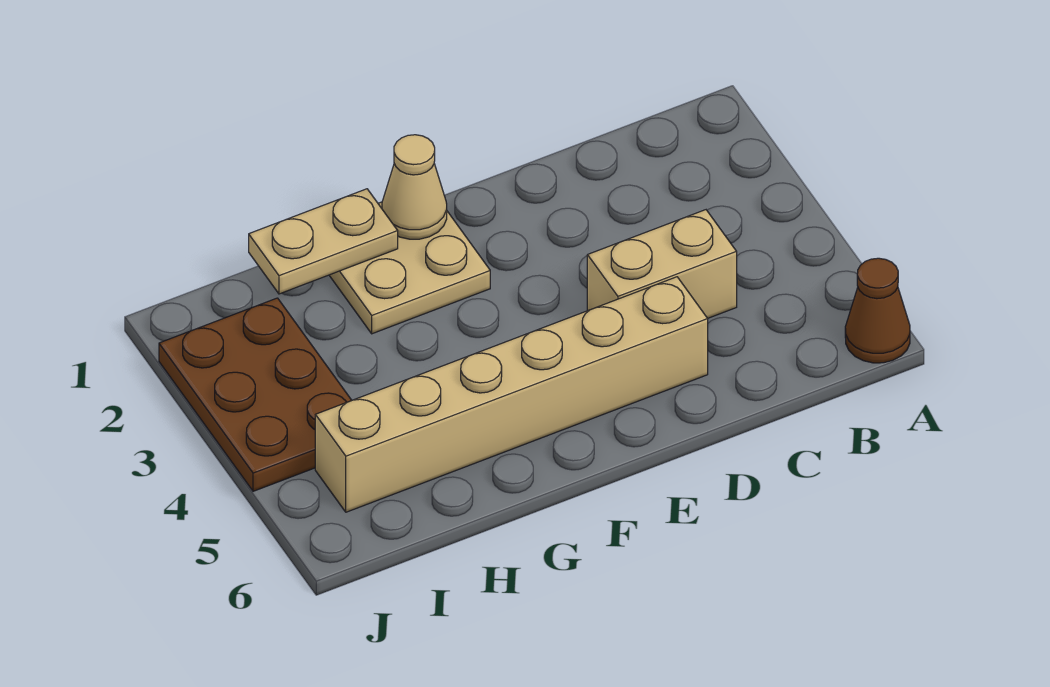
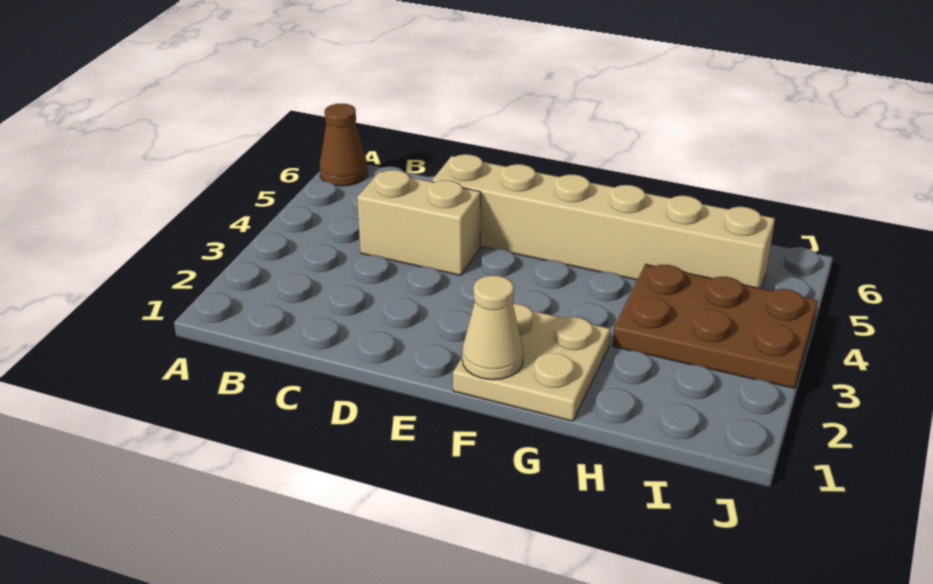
tan plate G1:H1 level 2 -> none
brown plate I2:J4 level 1 -> brown plate H3:J4 level 1

